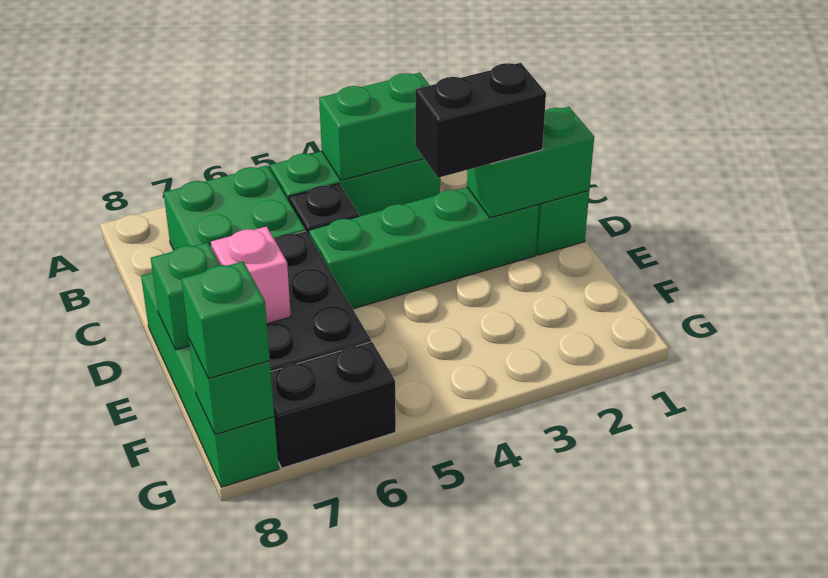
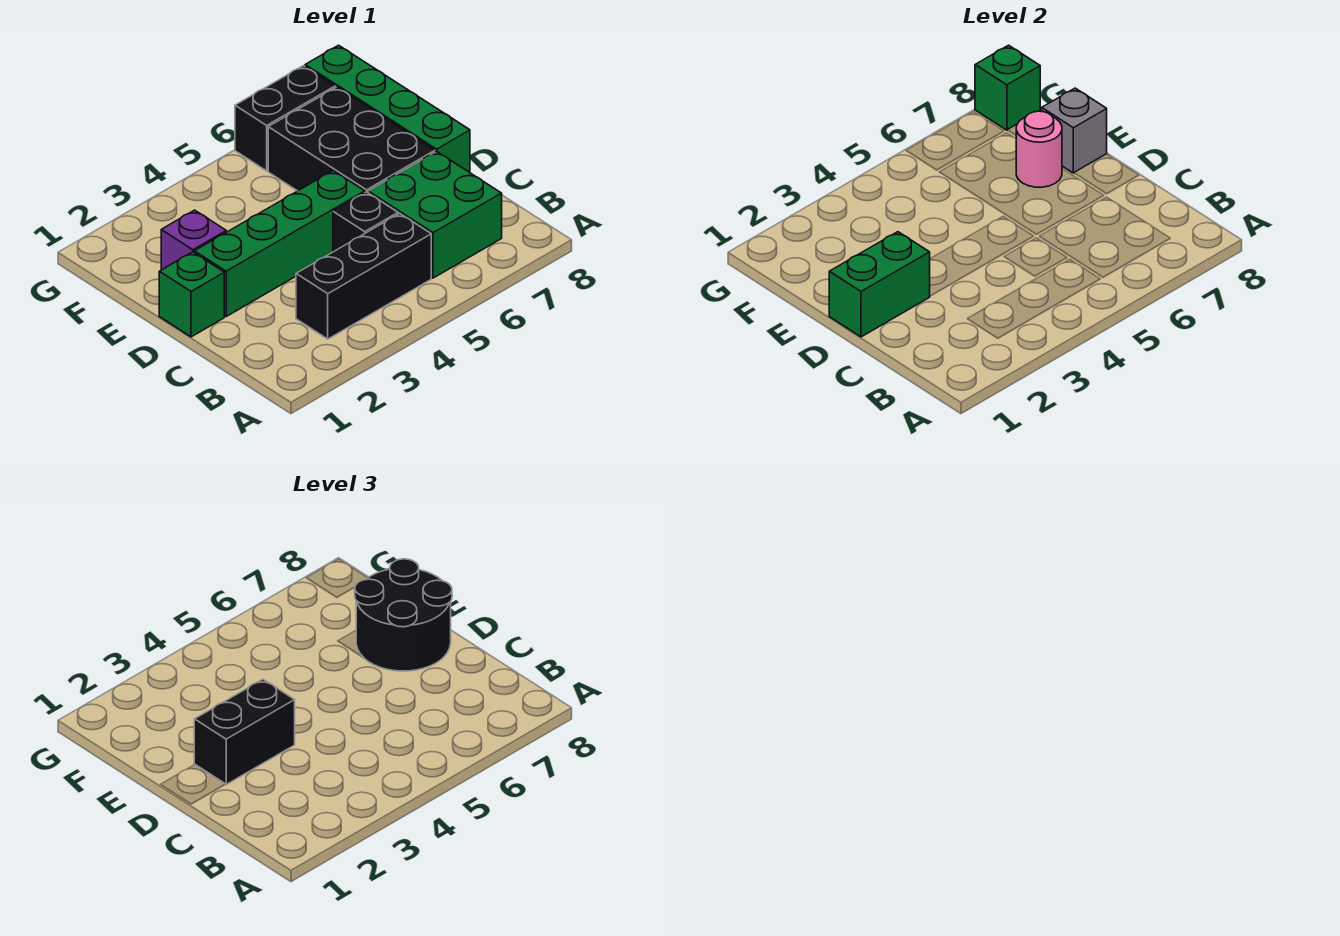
green brick B3:B5 level 1 -> black brick B3:B5 level 1
green brick B3:B4 level 2 -> none
none -> black round brick D7:E8 level 3
none -> purple brick E2 level 1
pink brick E7 level 2 -> pink round brick E7 level 2
green brick E8 level 2 -> grey brick E8 level 2
green brick G8 level 3 -> none

